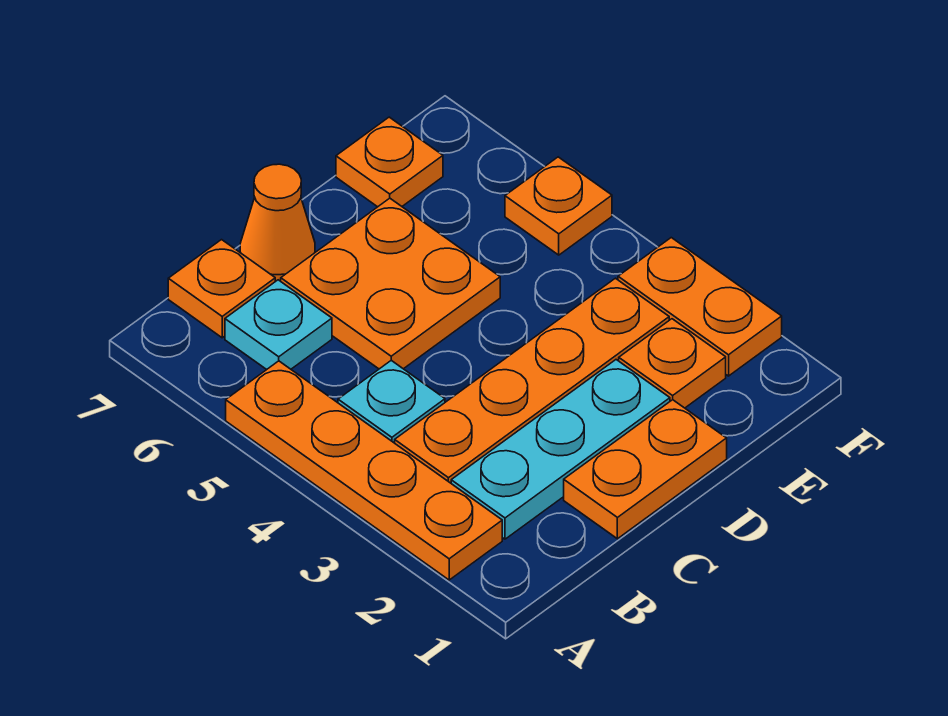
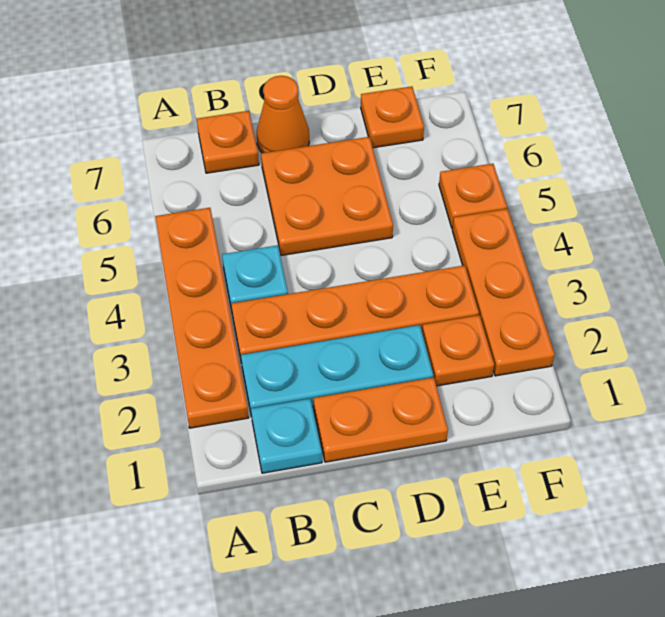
cyan plate B6 level 1 -> cyan plate B1 level 1
orange plate F2:F3 level 1 -> orange plate F2:F4 level 1

